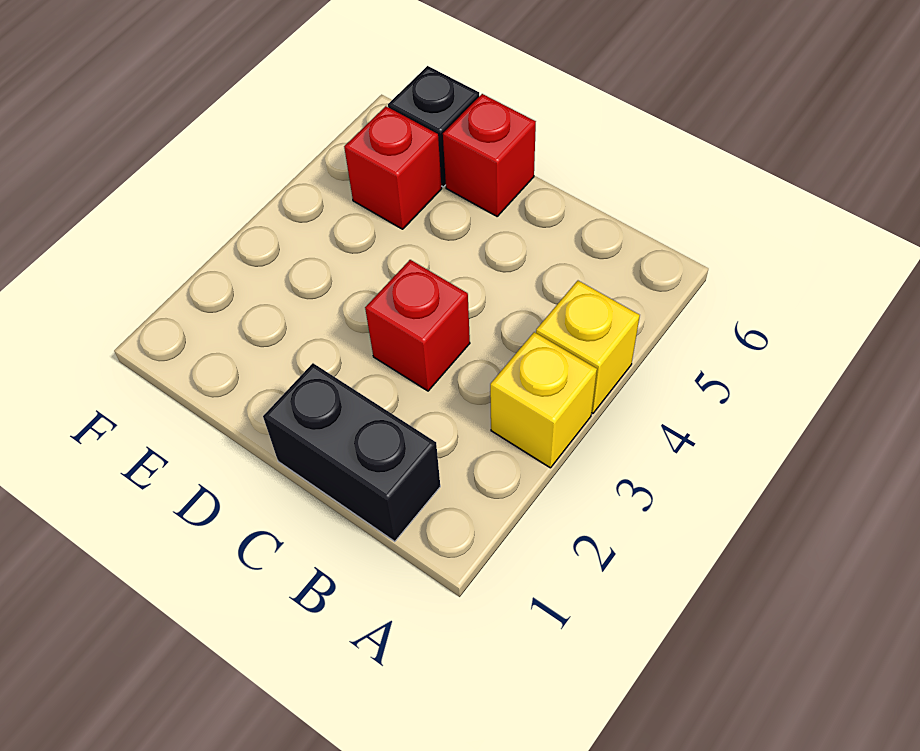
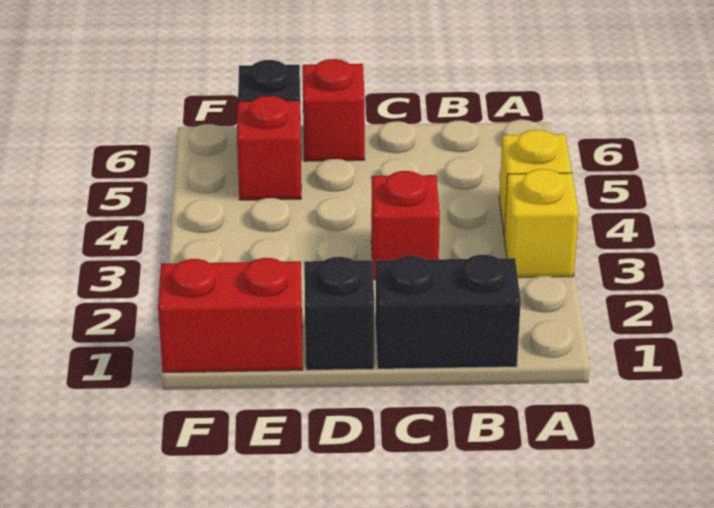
none -> black brick D1 level 1
none -> red brick E1:F1 level 1

